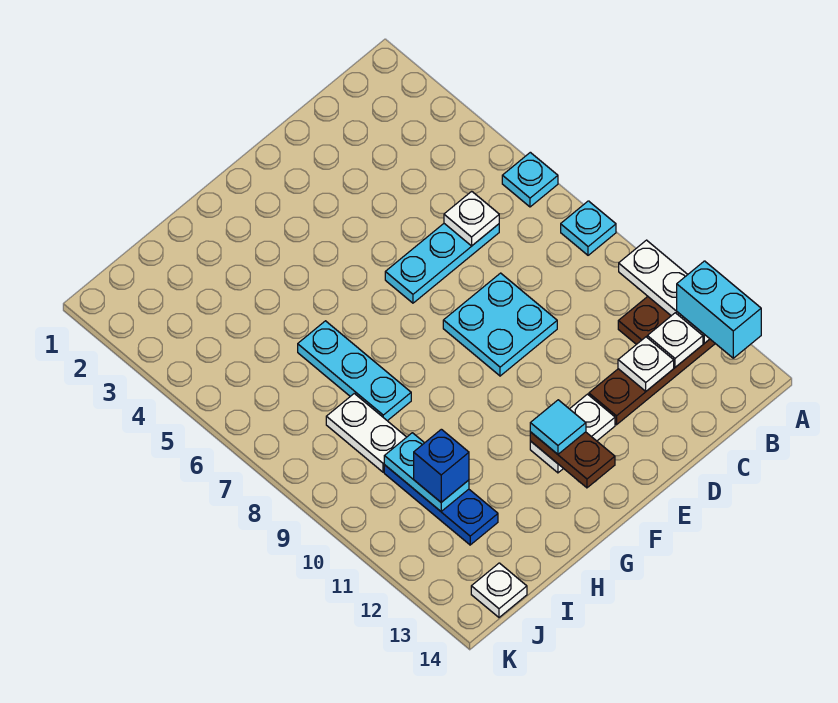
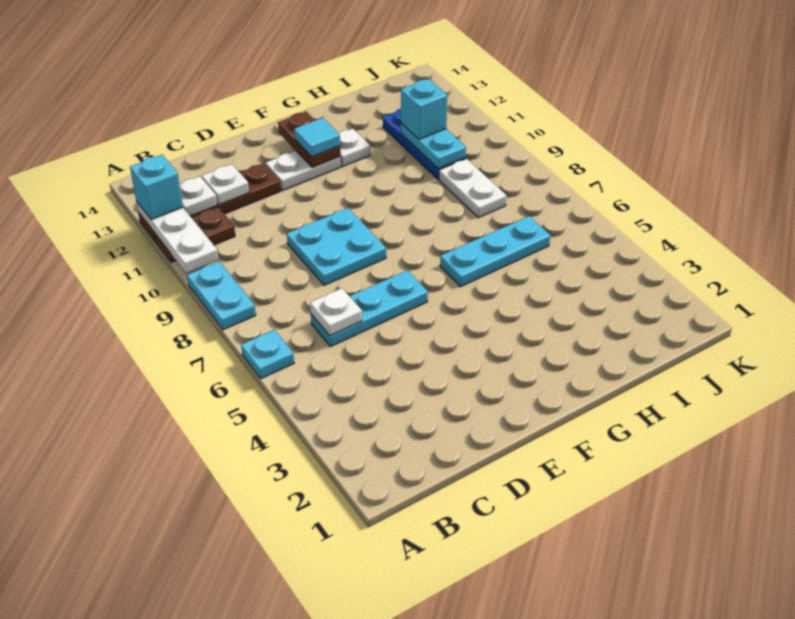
cyan plate A8 level 1 -> cyan plate A8:A9 level 1
cyan brick A12:A13 level 3 -> cyan brick A12 level 3
cyan plate H6:H8 level 1 -> cyan plate G6:I6 level 1
blue brick I11 level 3 -> cyan brick I11 level 3
white plate J14 level 1 -> white plate G12 level 1

